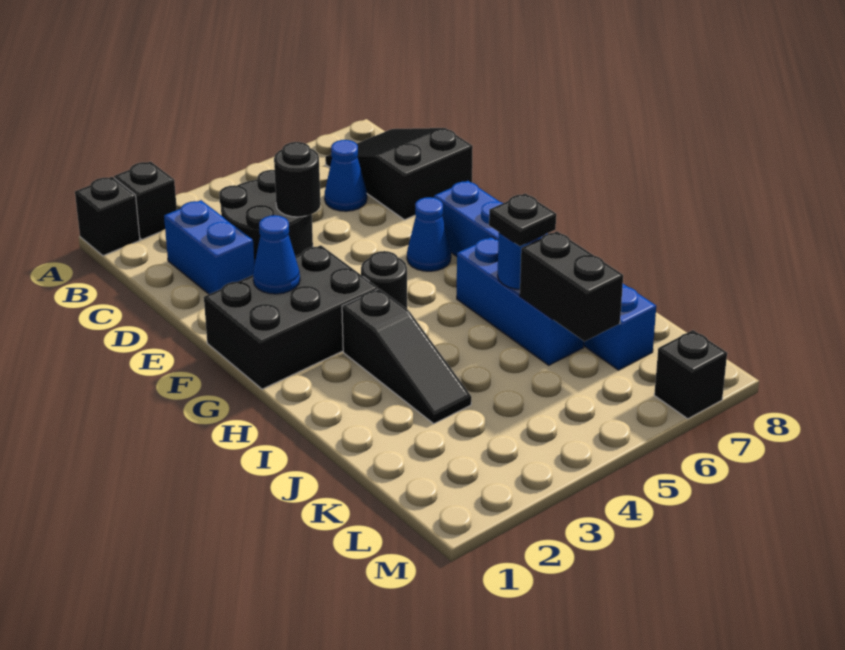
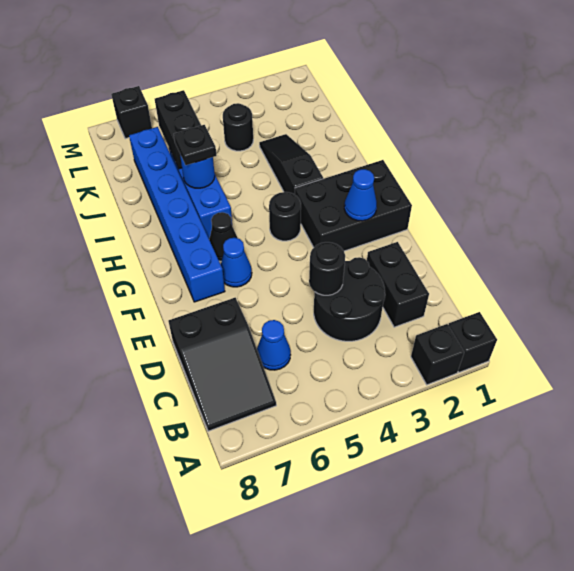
blue brick C2:D2 level 1 -> black brick C2:D2 level 1
none -> black cone G6 level 1
none -> black round brick K4 level 1

